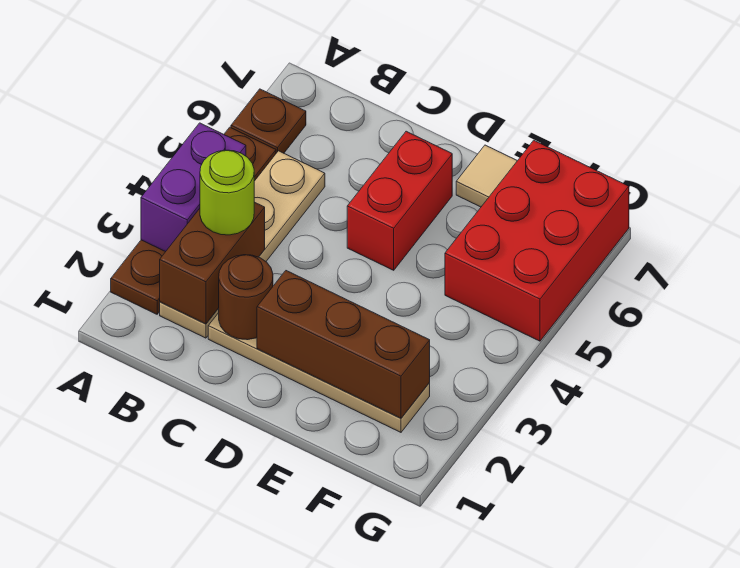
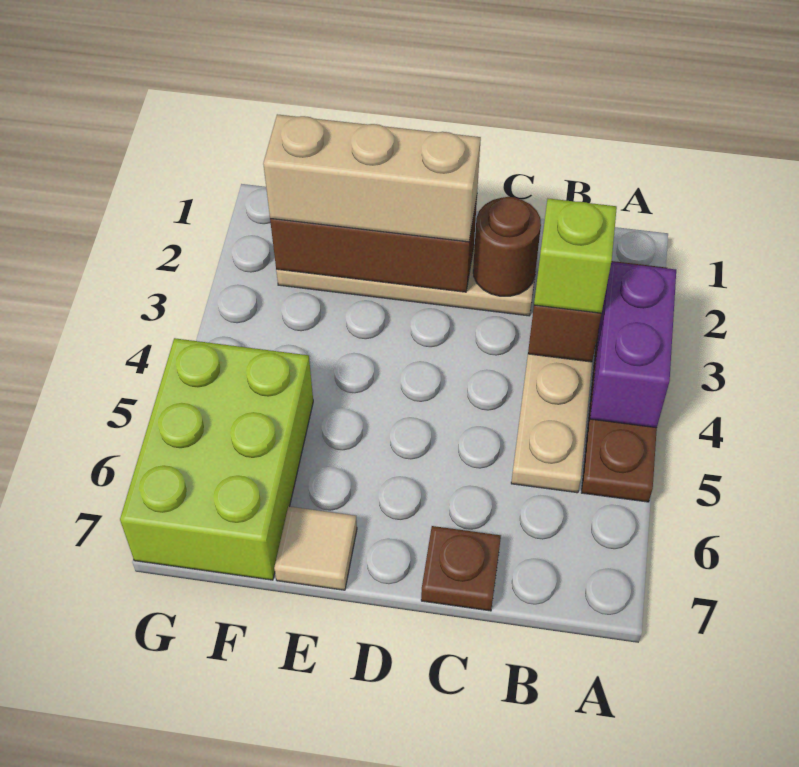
brown plate A6 level 1 -> brown plate C7 level 1
lime round brick B3 level 3 -> lime brick B3 level 3
none -> tan brick D2:F2 level 3
red brick D5:D6 level 1 -> none
red brick F5:G7 level 1 -> lime brick F5:G7 level 1

